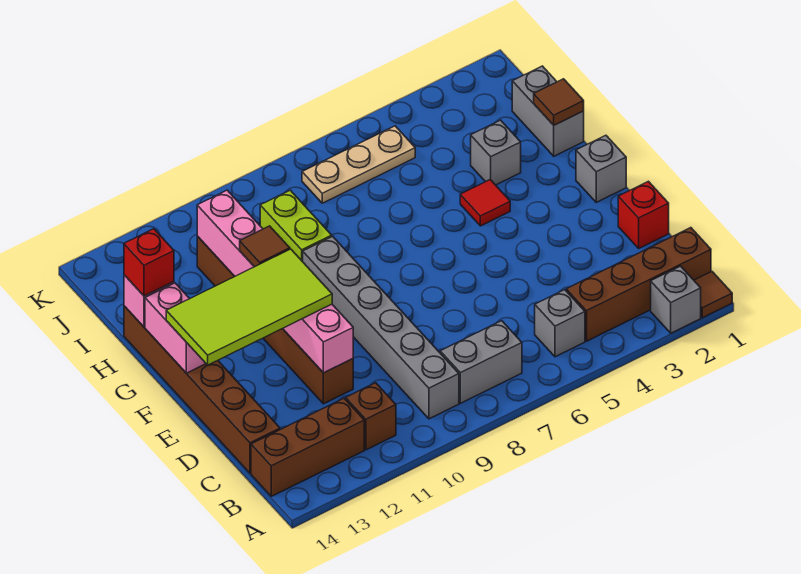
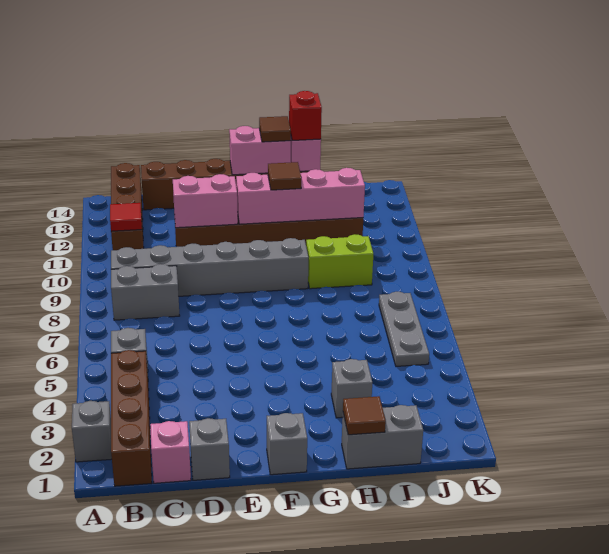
brown tile A1 level 1 -> brown tile G14 level 3
grey brick B7:B8 level 1 -> grey brick B8:C8 level 1
none -> pink brick C1 level 1
red brick D1 level 1 -> grey brick D1 level 1
lime tile E11:F14 level 3 -> none
red tile G4 level 1 -> red tile B11 level 2
tan plate J5:J7 level 1 -> grey plate J5:J7 level 1

